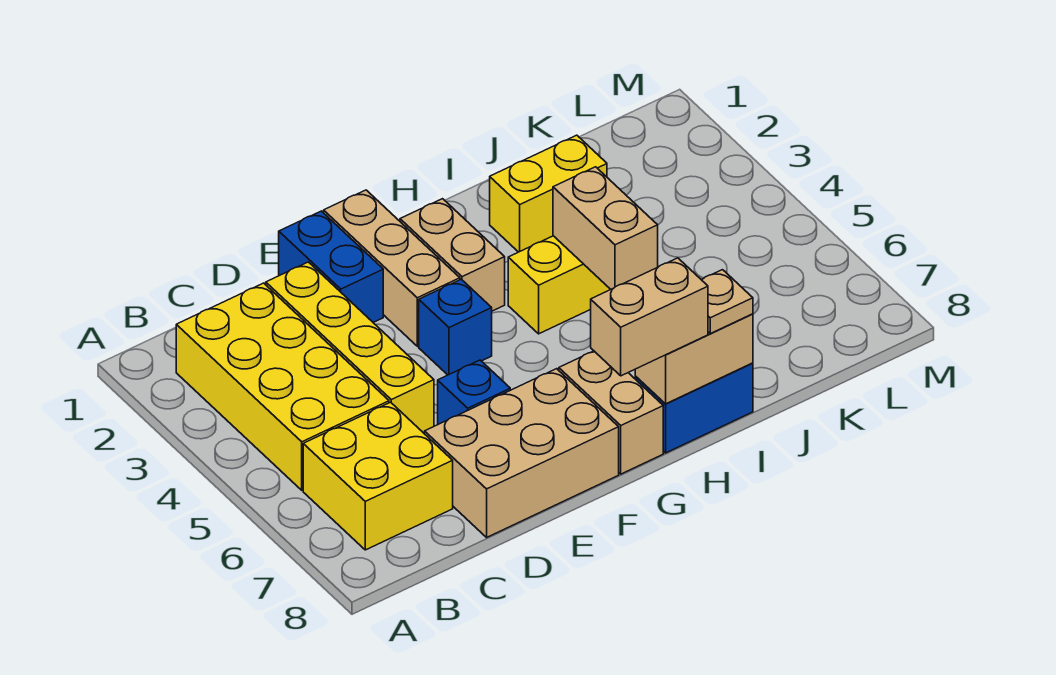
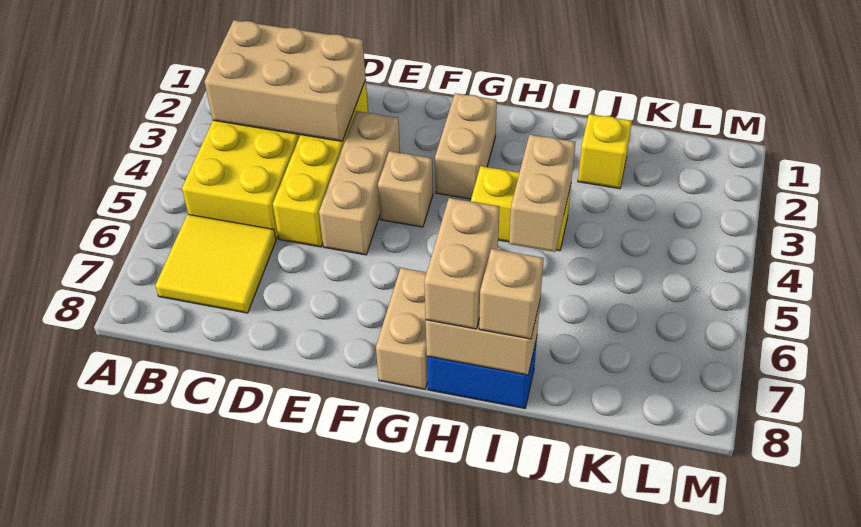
yellow brick B6:C7 level 1 -> yellow tile B6:C7 level 1
tan brick D7:F8 level 1 -> tan brick B2:D3 level 2
blue brick E1:E2 level 1 -> none
blue brick E6 level 1 -> none
tan brick F1:F3 level 1 -> tan brick E3:E5 level 1
blue brick F4 level 1 -> tan brick F4 level 1
tan brick G8:H8 level 3 -> tan brick H7:H8 level 3
yellow brick I2:J2 level 1 -> yellow brick J2 level 1
tan plate I8 level 3 -> tan brick I8 level 3

